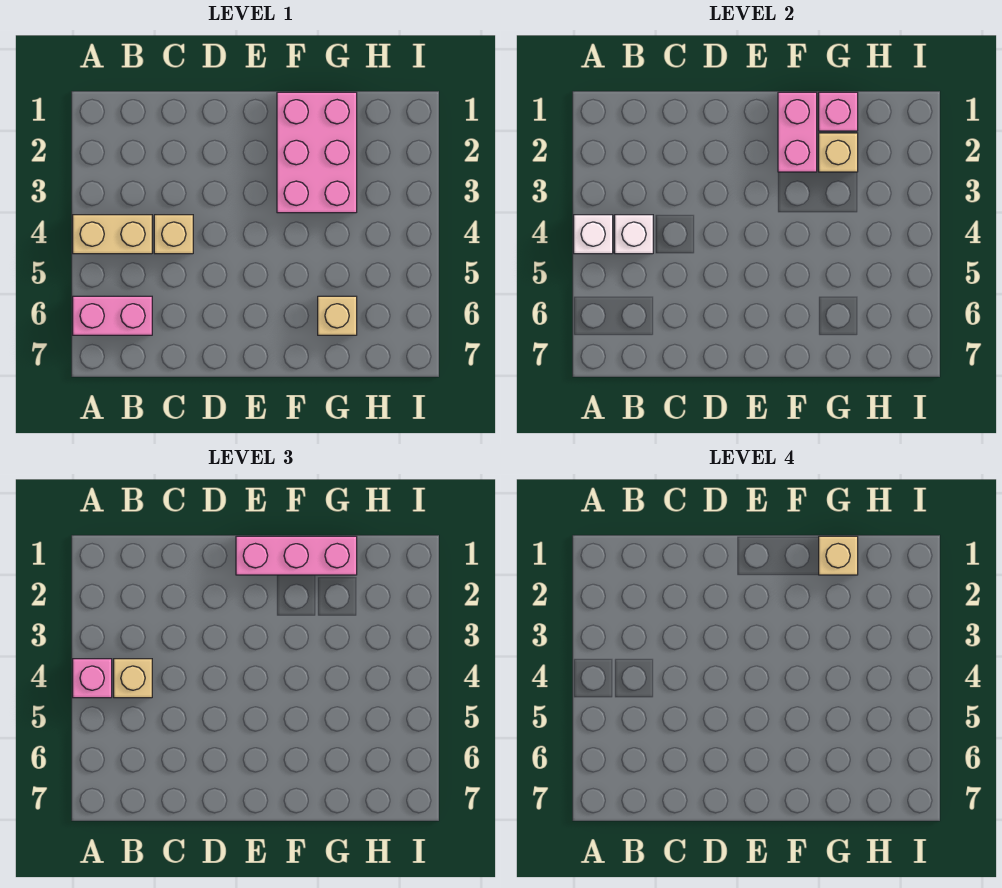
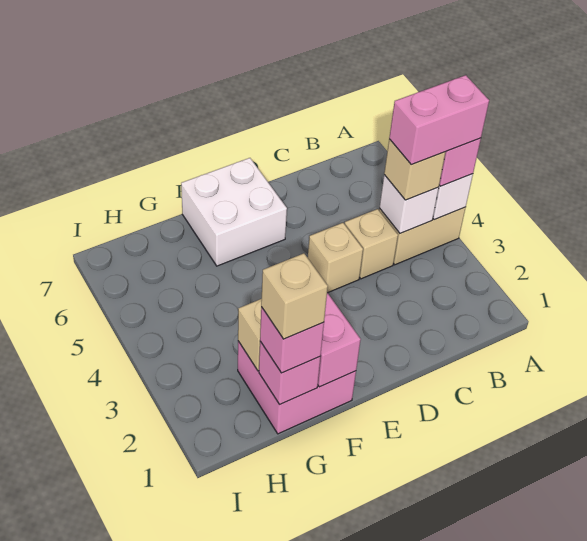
pink brick A6:B6 level 1 -> pink brick A4:B4 level 4
pink brick E1:G1 level 3 -> pink brick G1 level 3
none -> white brick E6:F7 level 1
pink brick F1:G3 level 1 -> pink brick F1:G2 level 1
tan brick G6 level 1 -> tan brick D4 level 1

